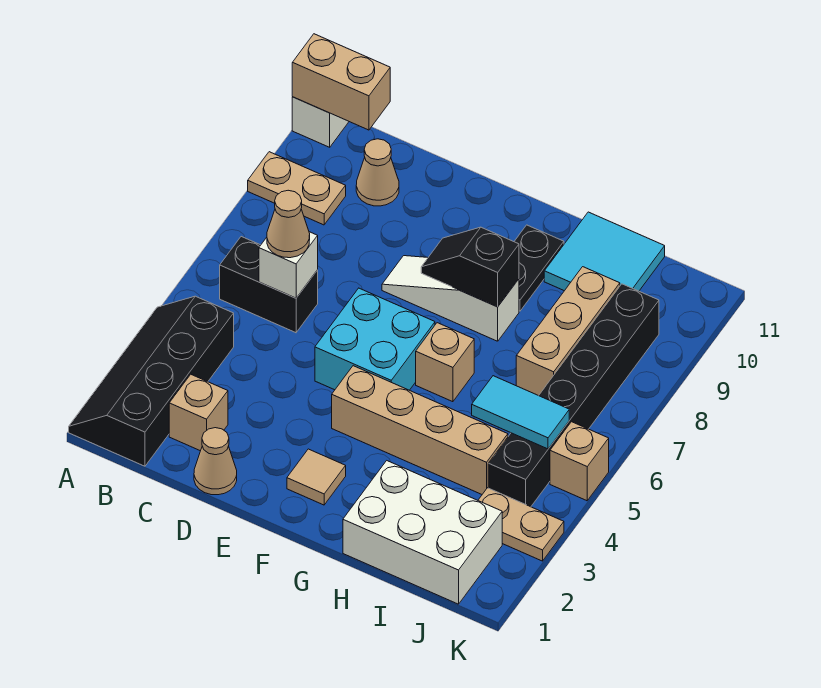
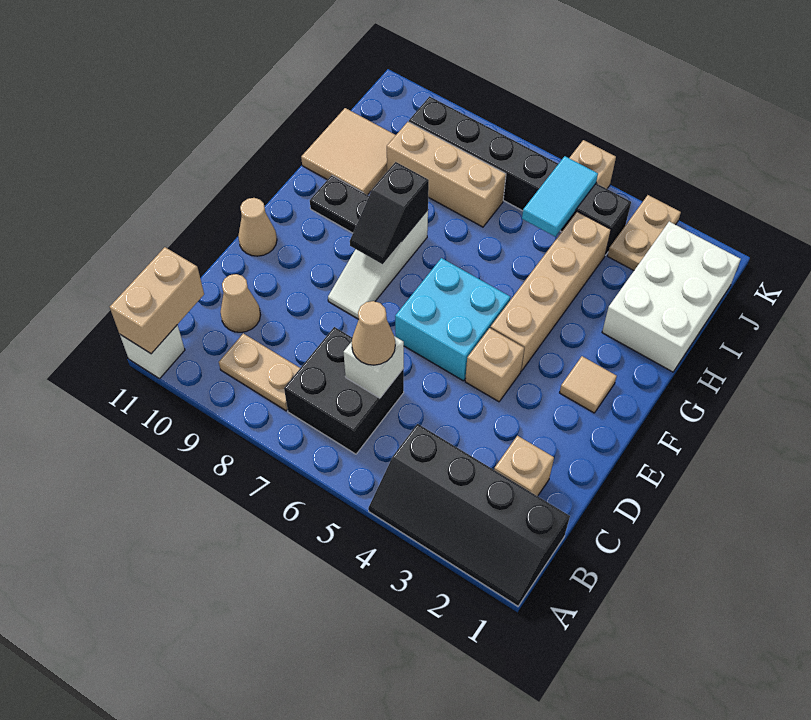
tan plate A9:B9 level 1 -> tan plate B8:B9 level 1
black brick B6:C6 level 1 -> black brick B6:C7 level 1
tan cone D1 level 1 -> tan cone E11 level 1
tan brick G6 level 1 -> tan brick E4 level 1
cyan tile H10:I11 level 1 -> tan tile H10:I11 level 1

